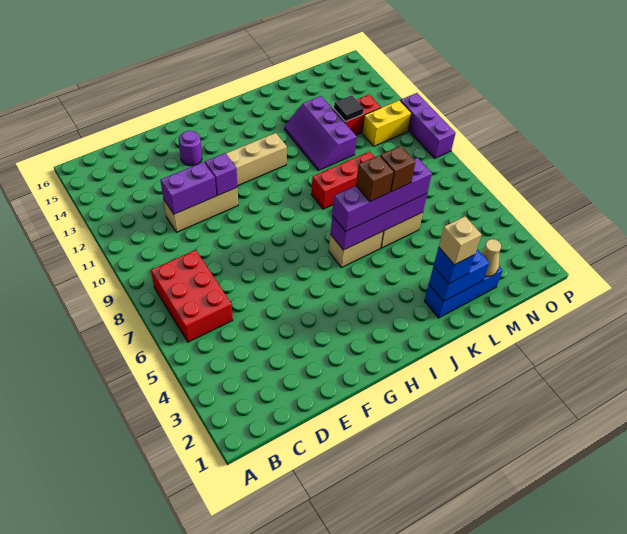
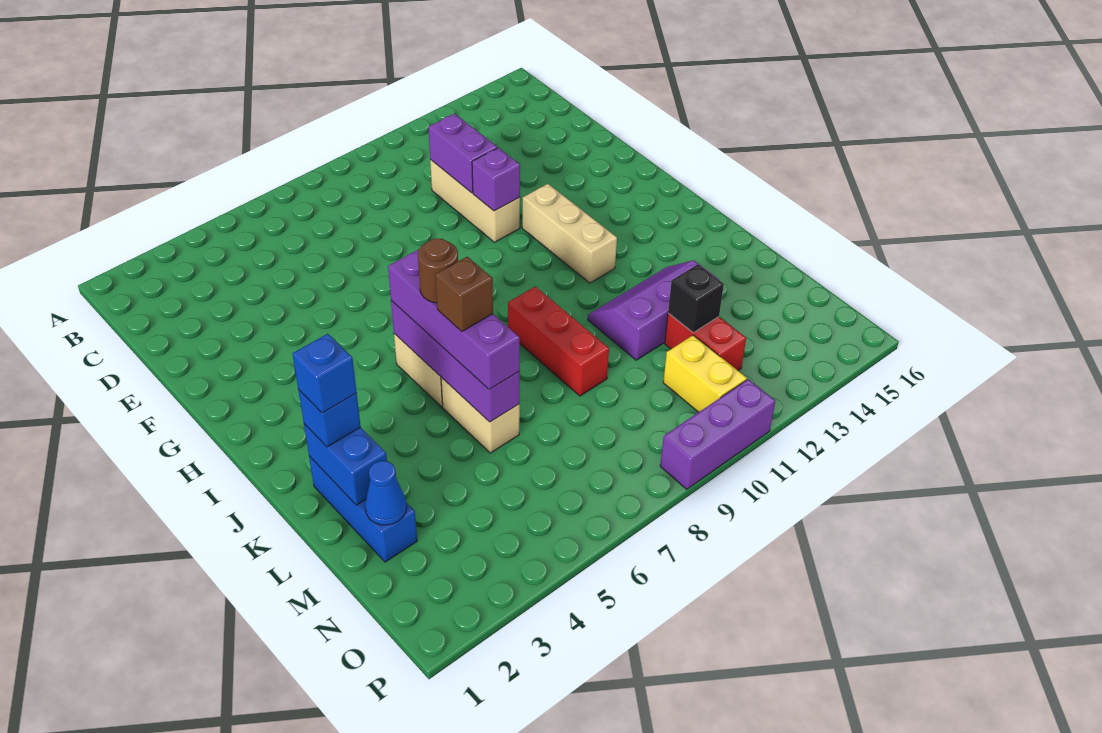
red brick B6:C8 level 1 -> none
purple round brick F14 level 1 -> none
brown brick J6 level 4 -> brown round brick J6 level 4
tan brick K2 level 4 -> blue brick K2 level 4
tan cone M2 level 2 -> blue cone M2 level 2
black tile M12 level 2 -> black brick M12 level 2

